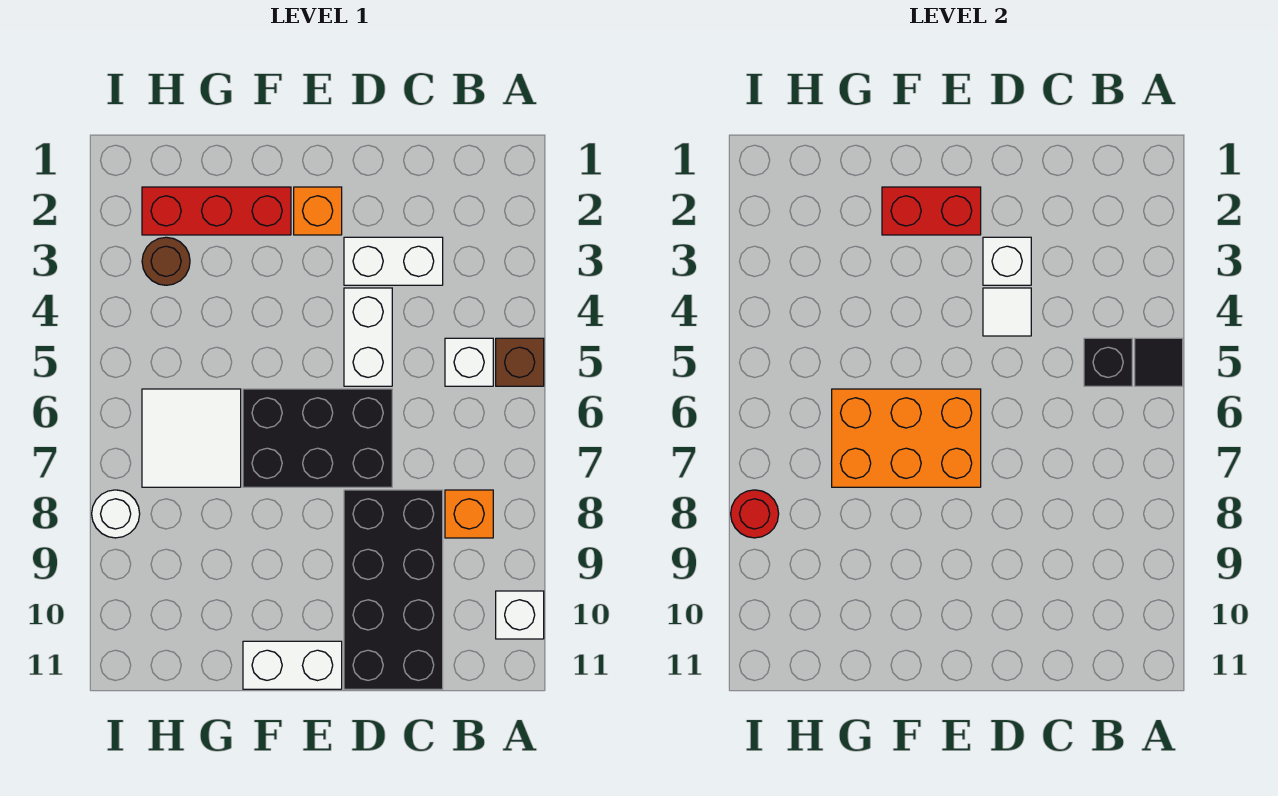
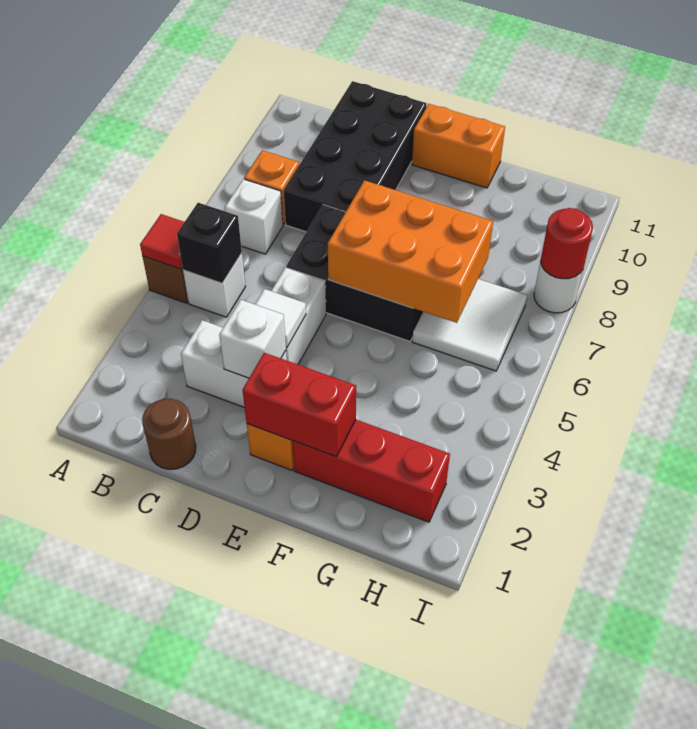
black tile A5 level 2 -> red tile A5 level 2
white brick A10 level 1 -> white brick B7 level 1
white brick E11:F11 level 1 -> orange brick E11:F11 level 1
brown round brick H3 level 1 -> brown round brick C1 level 1

